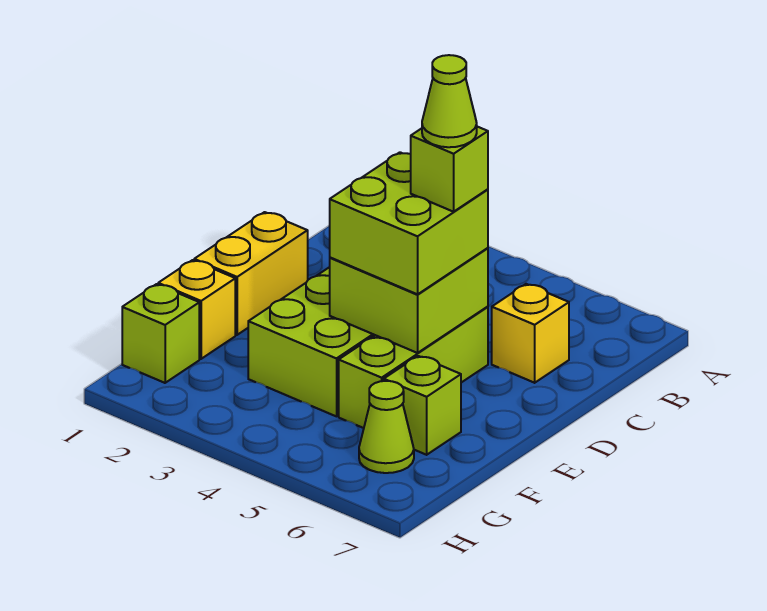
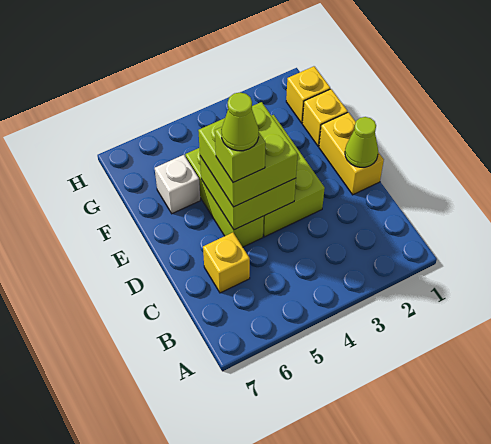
lime brick F6 level 1 -> white brick F6 level 1
lime brick G1 level 1 -> yellow brick G1 level 1
lime cone G6 level 1 -> lime cone D1 level 2

